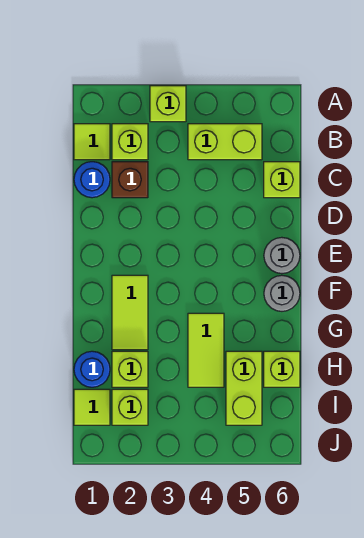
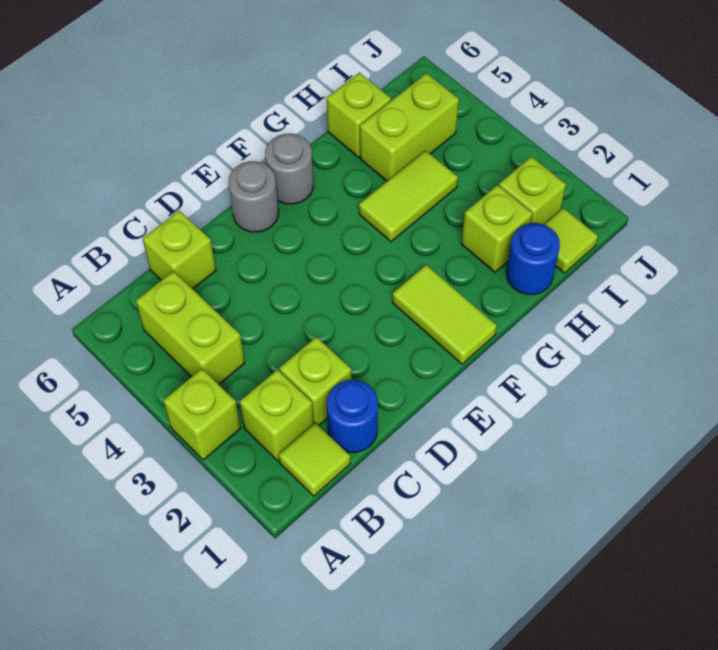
brown brick C2 level 1 -> lime brick C2 level 1
lime tile F2:G2 level 1 -> lime tile F1:F2 level 1

